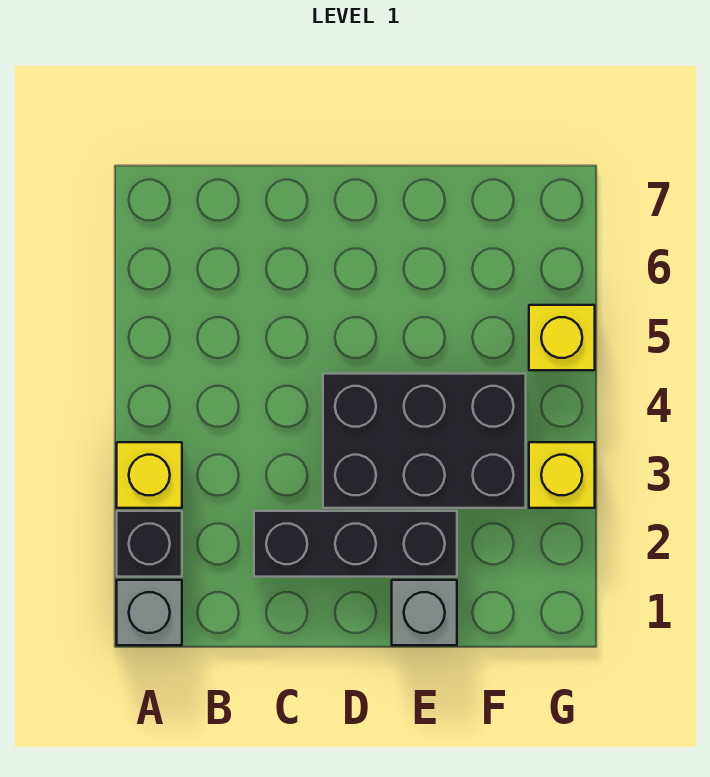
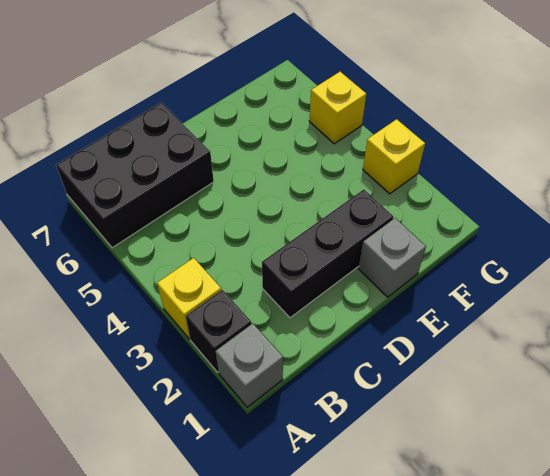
black brick D3:F4 level 1 -> black brick A6:C7 level 1

